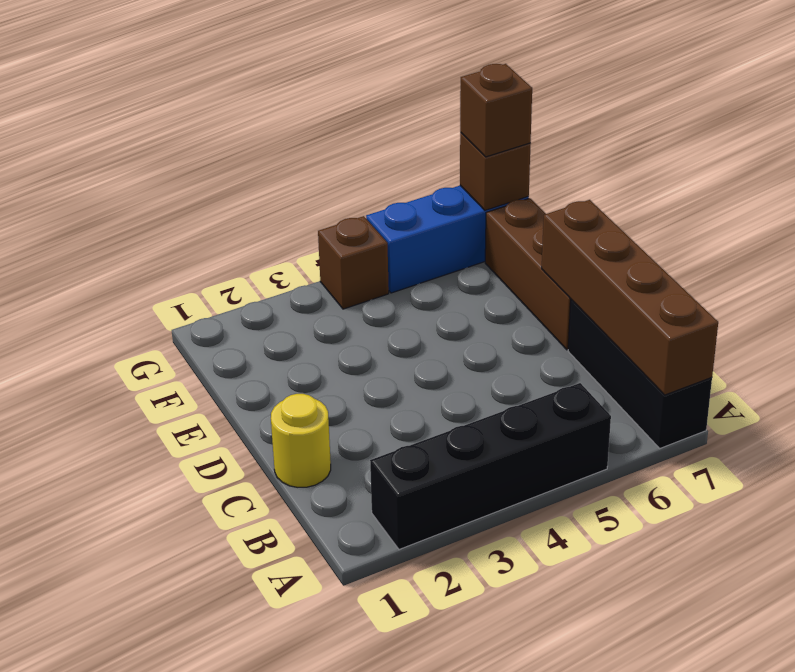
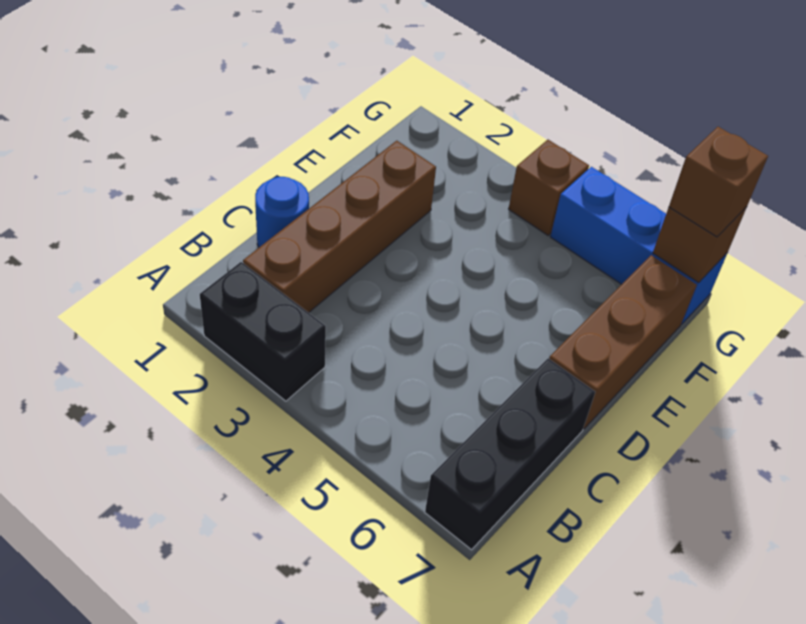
black brick A2:A5 level 1 -> black brick A2:A3 level 1
brown brick A7:D7 level 2 -> brown brick B2:E2 level 1
yellow round brick C1 level 1 -> blue round brick C1 level 1

